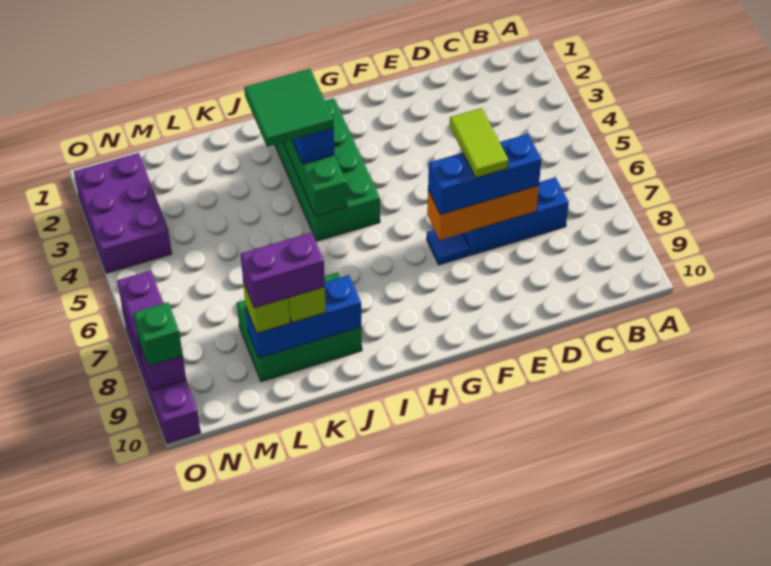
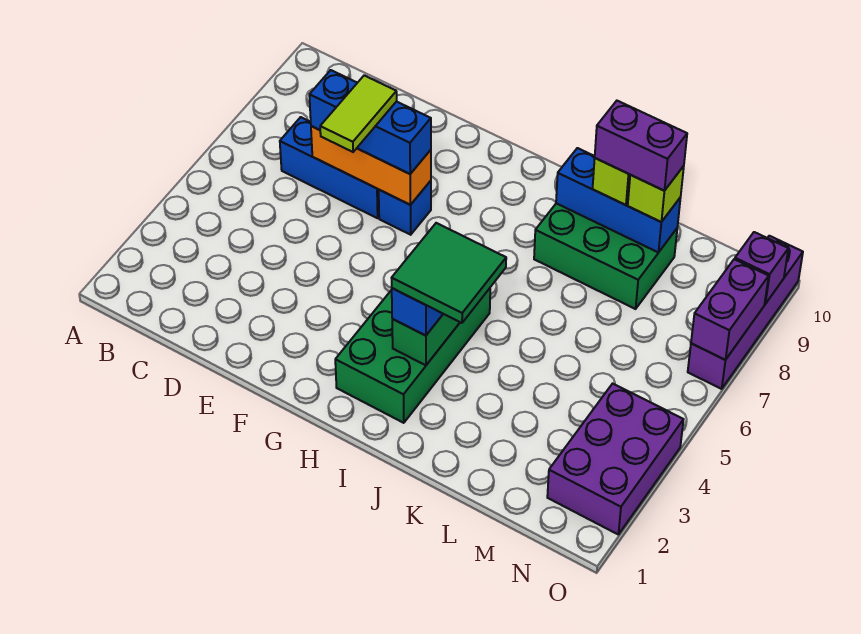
blue tile F7 level 1 -> blue brick F7 level 1
green brick O9 level 3 -> none

